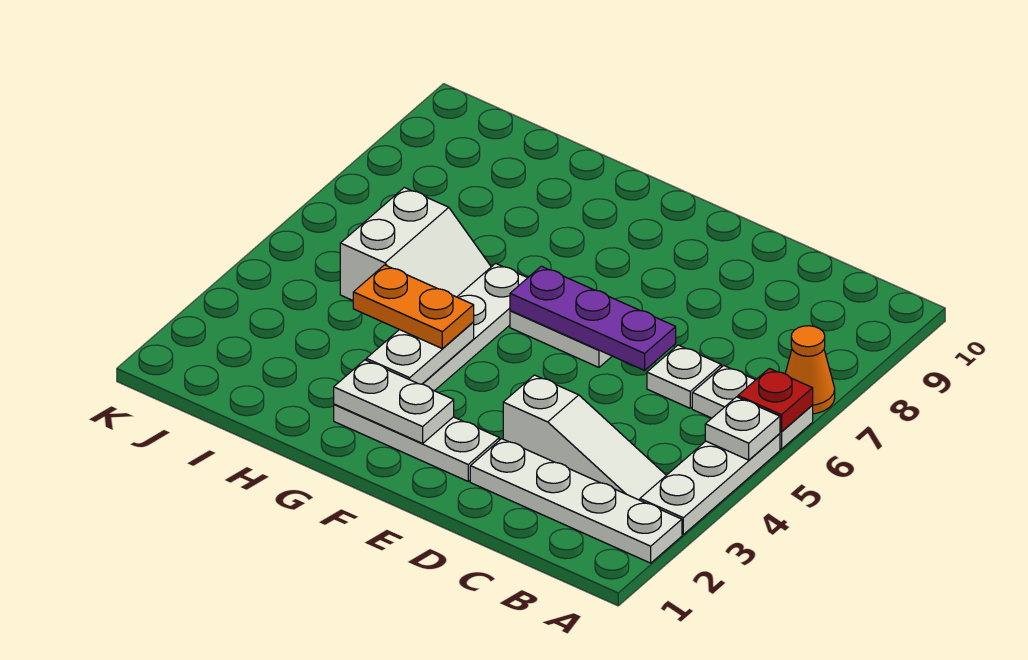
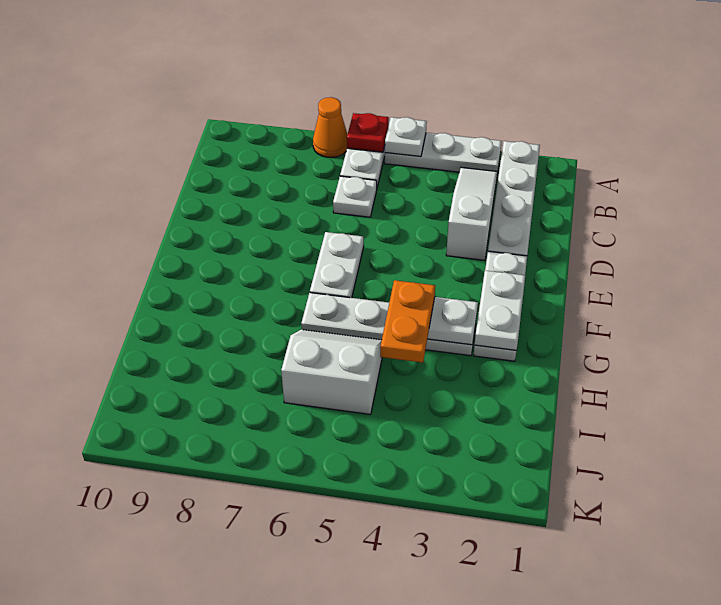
purple plate D6:F6 level 2 -> none

